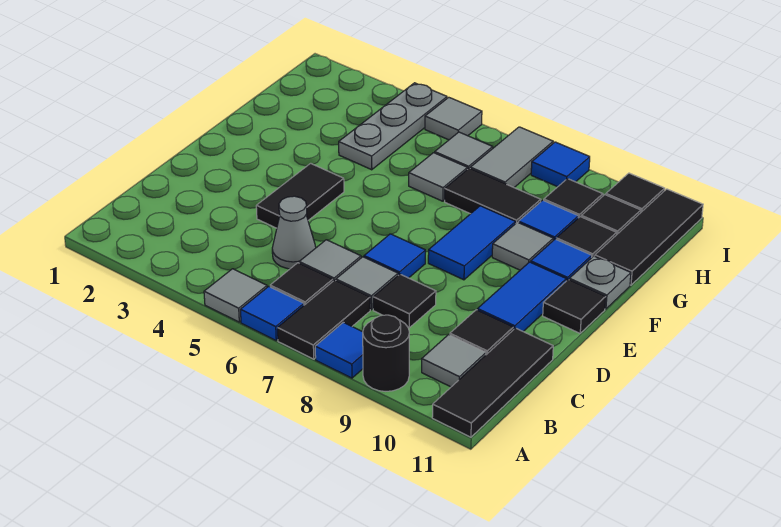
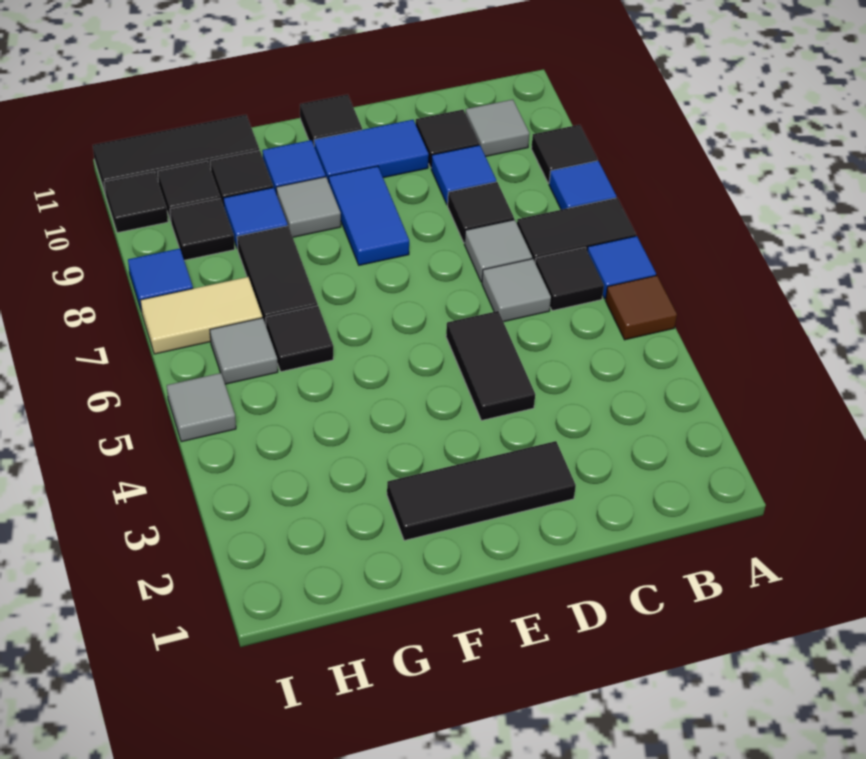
grey tile A5 level 1 -> brown tile A5 level 1
black round brick A9 level 1 -> black tile A9 level 1
black tile A11:C11 level 1 -> black tile D2:F2 level 1
grey cone C5 level 1 -> none
black tile D4:E4 level 1 -> black tile D4:D5 level 1
blue tile D7 level 1 -> blue tile C9 level 1
blue tile E8:F8 level 1 -> blue tile E8:E9 level 1
grey plate F11 level 1 -> none
grey plate G4:I4 level 1 -> none
grey tile G6 level 1 -> black tile G6 level 1
grey tile H7:I7 level 1 -> tan tile H7:I7 level 1

